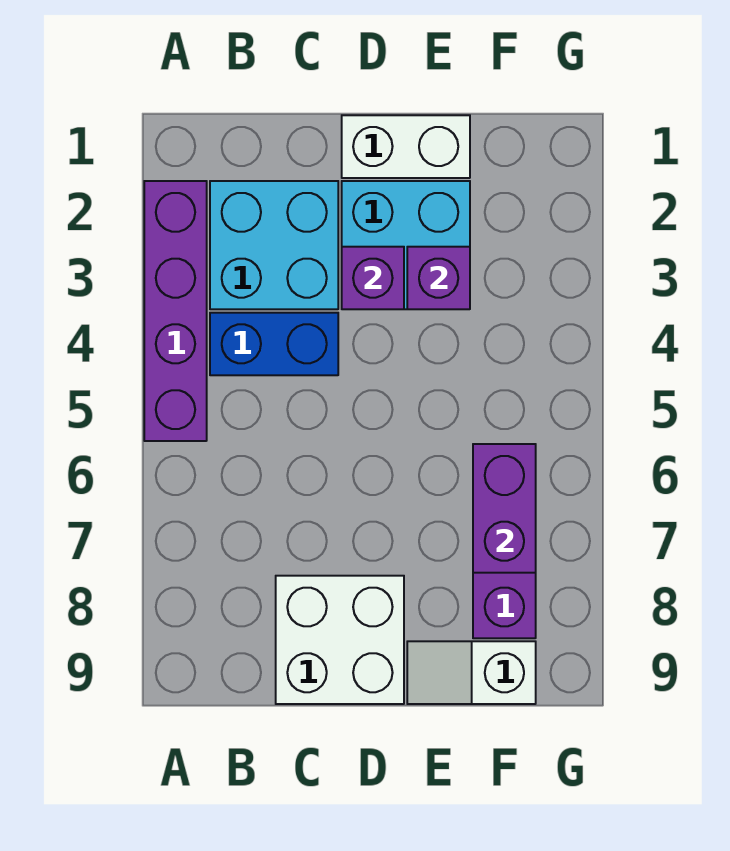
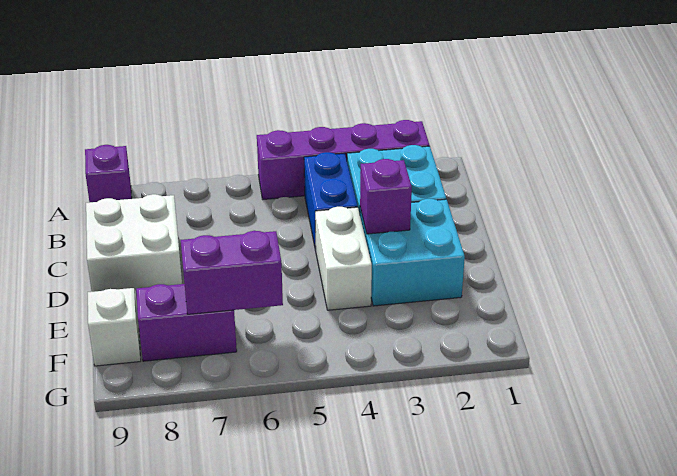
white brick D1:E1 level 1 -> white brick D4:E4 level 1
purple brick E3 level 2 -> purple brick A9 level 1

